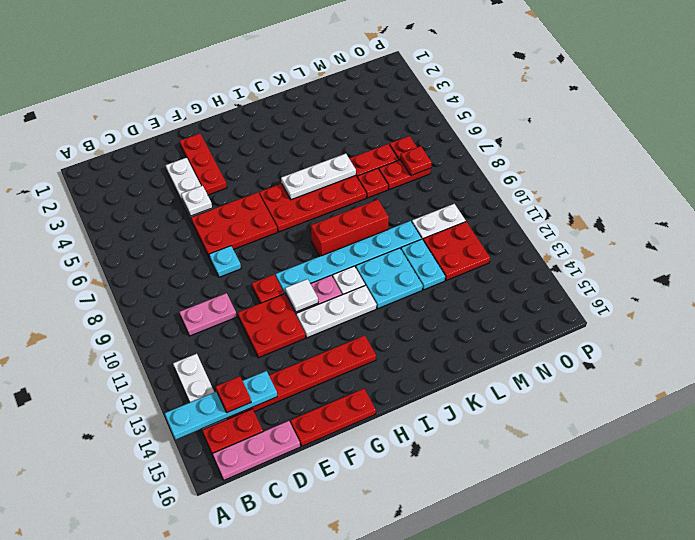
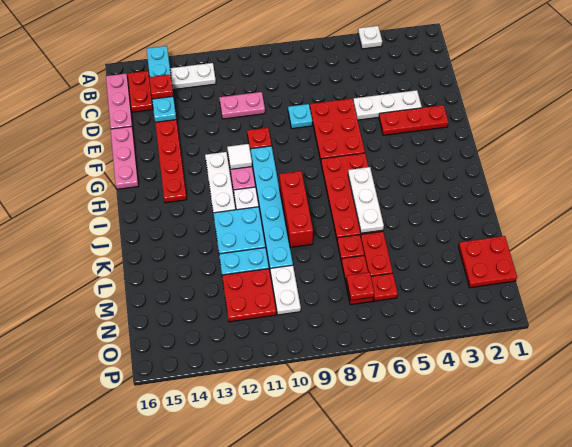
pink plate C10:D10 level 1 -> pink plate D10:D11 level 1
white plate E5 level 2 -> white plate A4 level 1
red plate E11:F12 level 1 -> red plate M1:N2 level 1
red plate E16:G16 level 1 -> pink plate E16:G16 level 1

